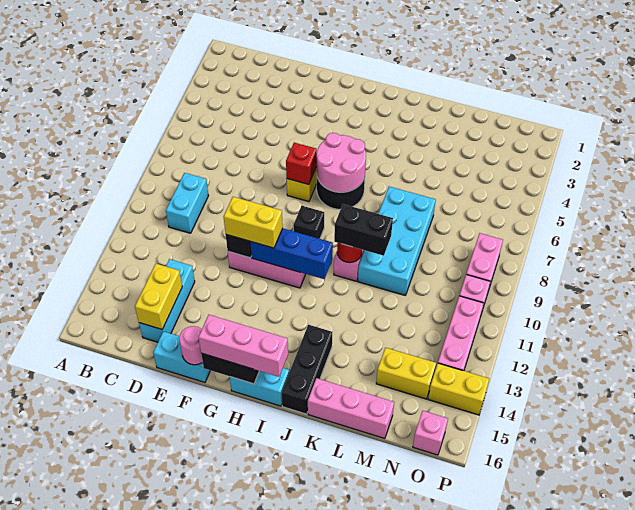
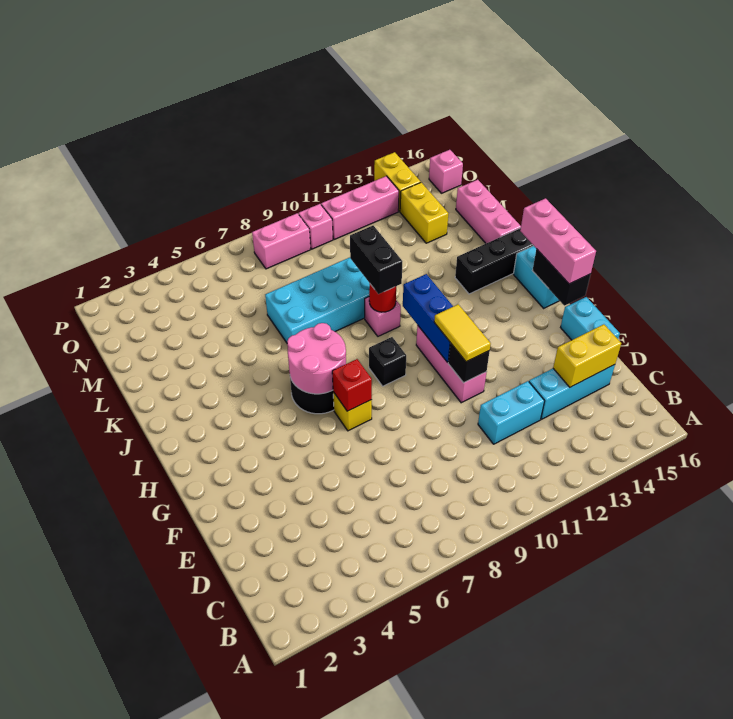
cyan brick C9:C10 level 1 -> cyan brick D11:D12 level 1
yellow brick F11:G11 level 3 -> yellow tile F11:G11 level 3
pink round brick F16 level 2 -> none

